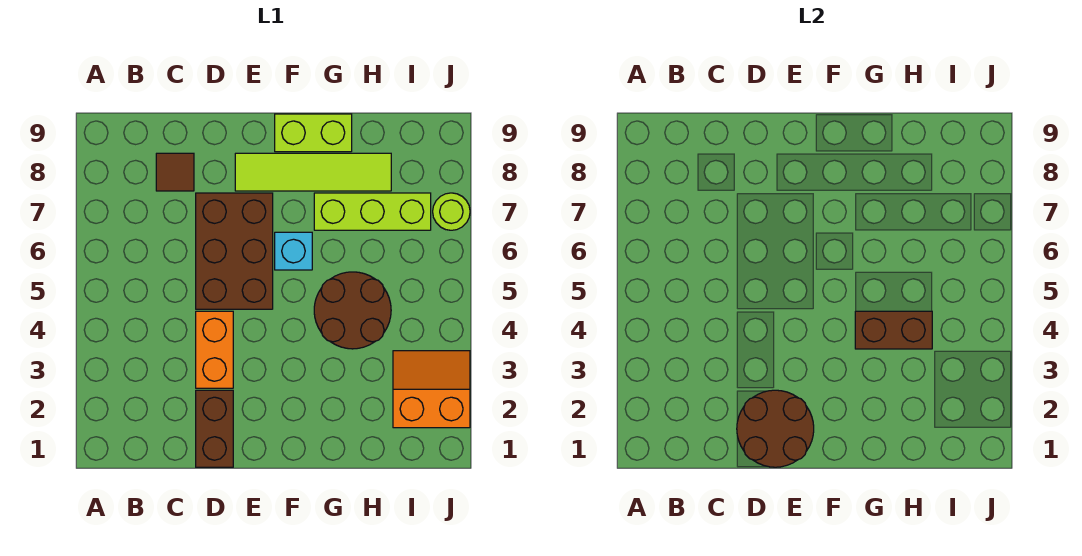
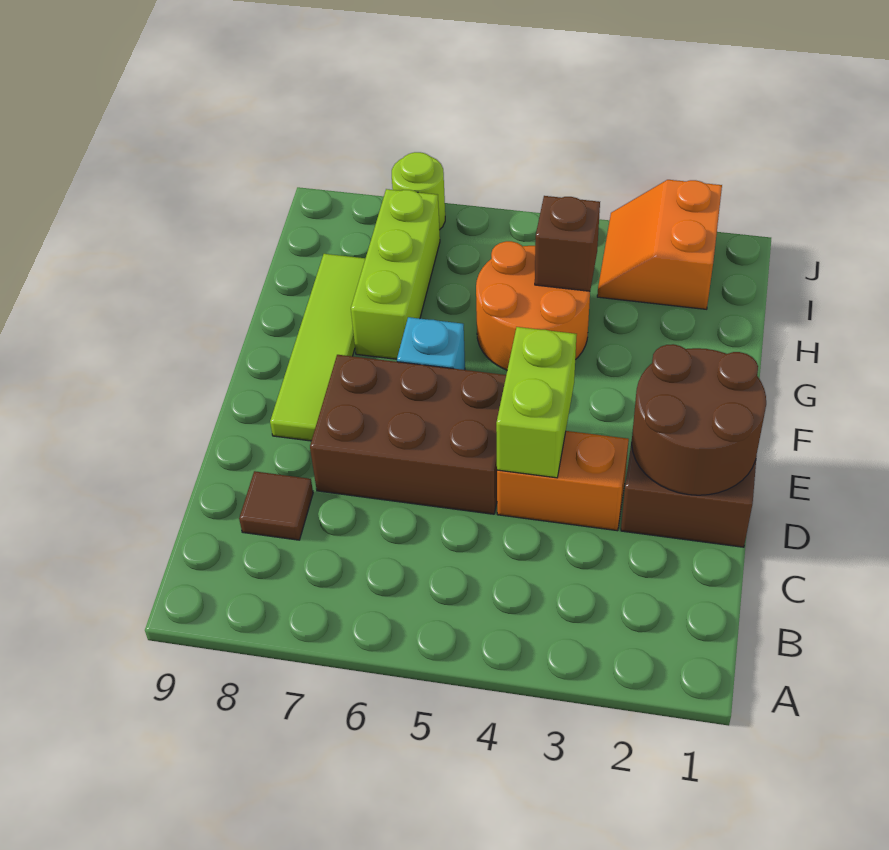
lime brick F9:G9 level 1 -> lime brick D4:E4 level 2
brown round brick G4:H5 level 1 -> orange round brick G4:H5 level 1
brown brick G4:H4 level 2 -> brown brick H4 level 2

